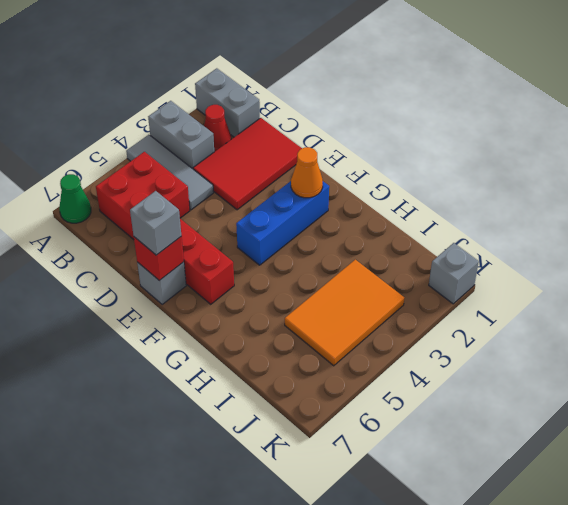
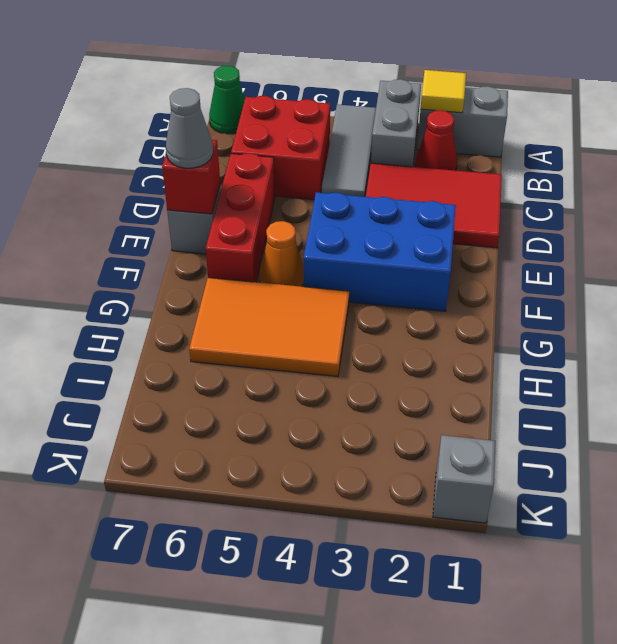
grey brick A1:B1 level 1 -> grey brick A1:A2 level 1
none -> yellow tile A2 level 2
grey brick E7 level 3 -> grey cone E7 level 3
blue brick F2:F4 level 1 -> blue brick E2:F4 level 1
orange cone F2 level 2 -> orange cone F5 level 1
orange tile I3:J5 level 1 -> orange tile G4:H6 level 1

